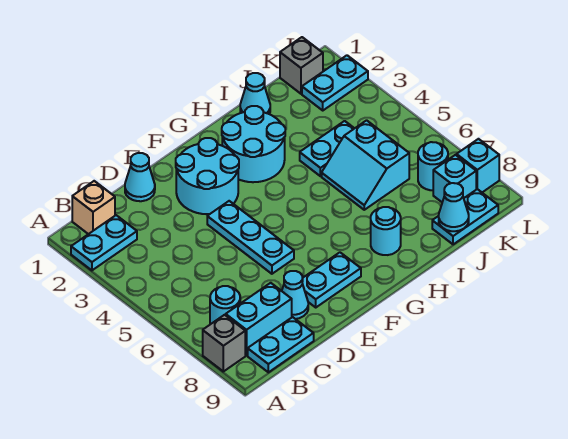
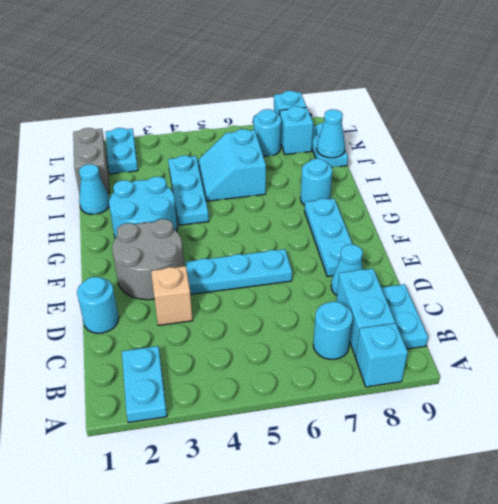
grey brick A8 level 1 -> cyan brick A8 level 1
tan brick B1 level 1 -> tan brick D3 level 1
cyan cone D1 level 1 -> cyan round brick D1 level 1
cyan round brick E2:F3 level 1 -> grey round brick E2:F3 level 1
cyan plate E8:F8 level 1 -> cyan plate E8:G8 level 1
cyan plate I4:J4 level 1 -> cyan plate H4:J4 level 1
cyan slope I5:J6 level 1 top J -> cyan slope I5:J6 level 1 top 6
grey brick K1 level 1 -> grey brick J1:K1 level 1

